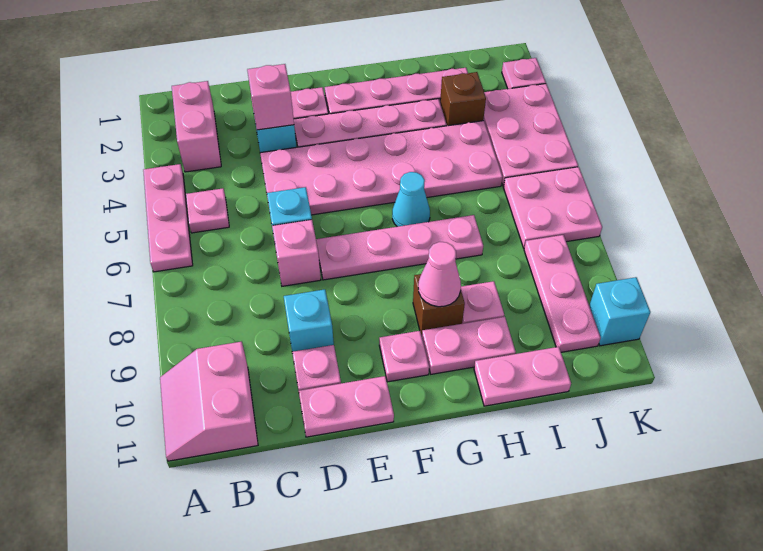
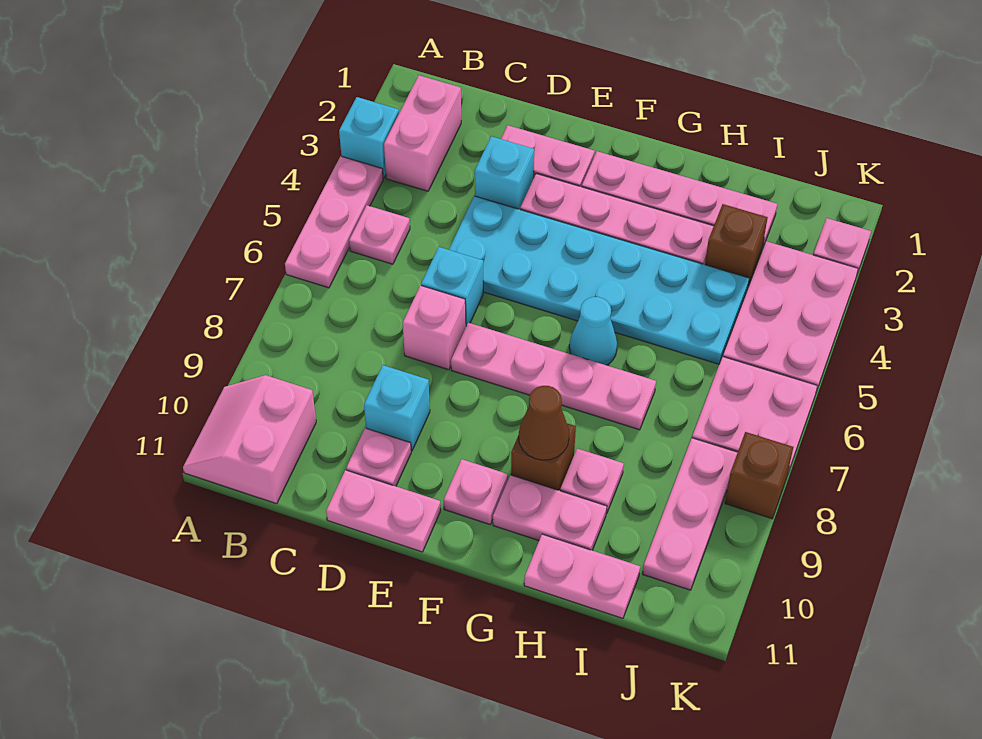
pink brick D3 level 2 -> none
pink plate D4:I5 level 1 -> cyan plate D4:I5 level 1
pink cone G9 level 2 -> brown cone G9 level 2
none -> brown brick K8 level 1
cyan brick K10 level 1 -> cyan brick A3 level 1

